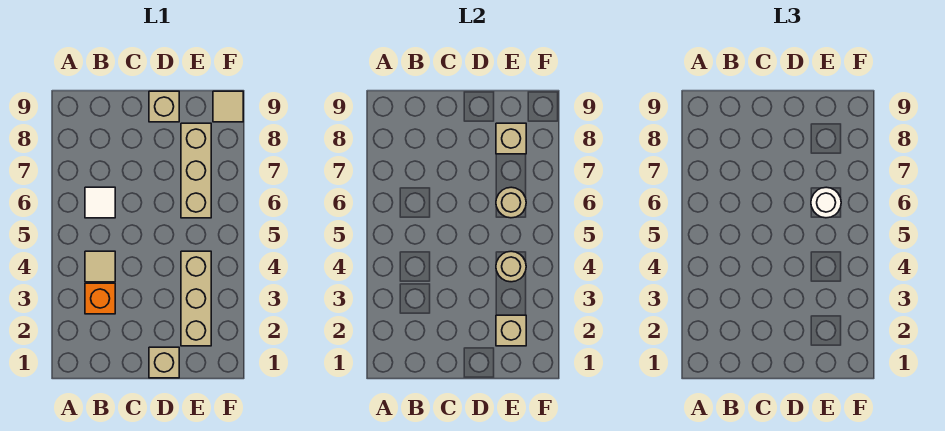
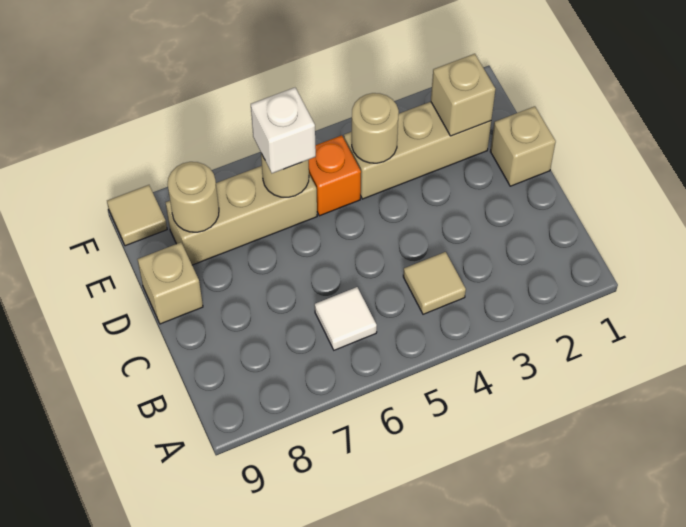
orange brick B3 level 1 -> orange brick E5 level 1
white round brick E6 level 3 -> white brick E6 level 3
tan brick E8 level 2 -> tan round brick E8 level 2

